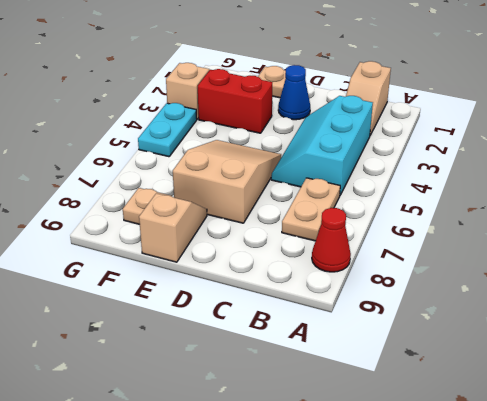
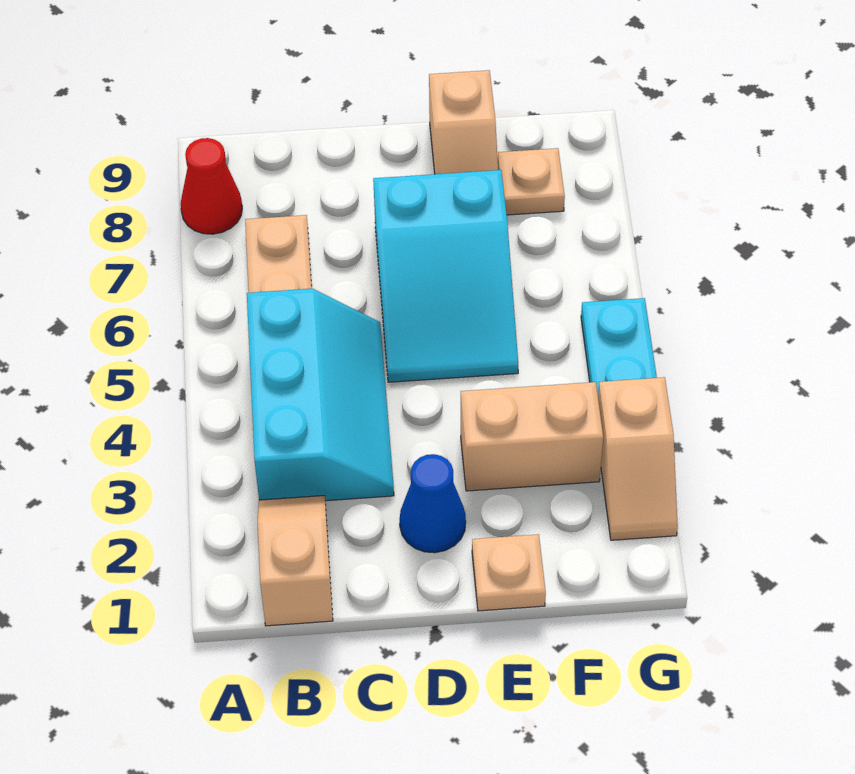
tan slope D5:E7 level 1 top 7 -> cyan slope D5:E7 level 1 top 7
red brick E3:F3 level 1 -> tan brick E3:F3 level 1

